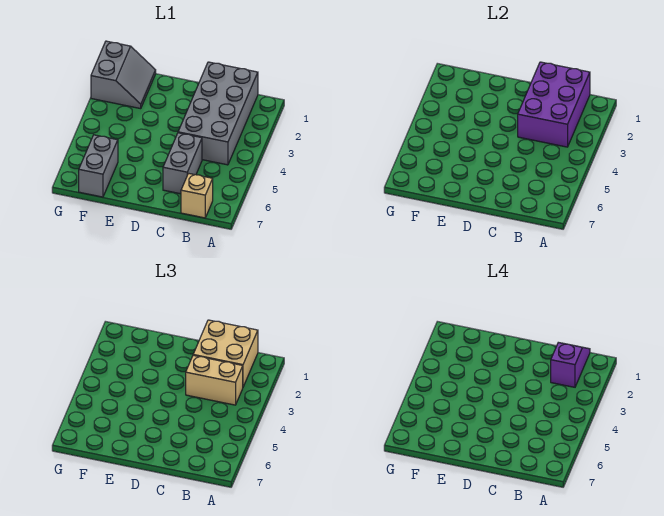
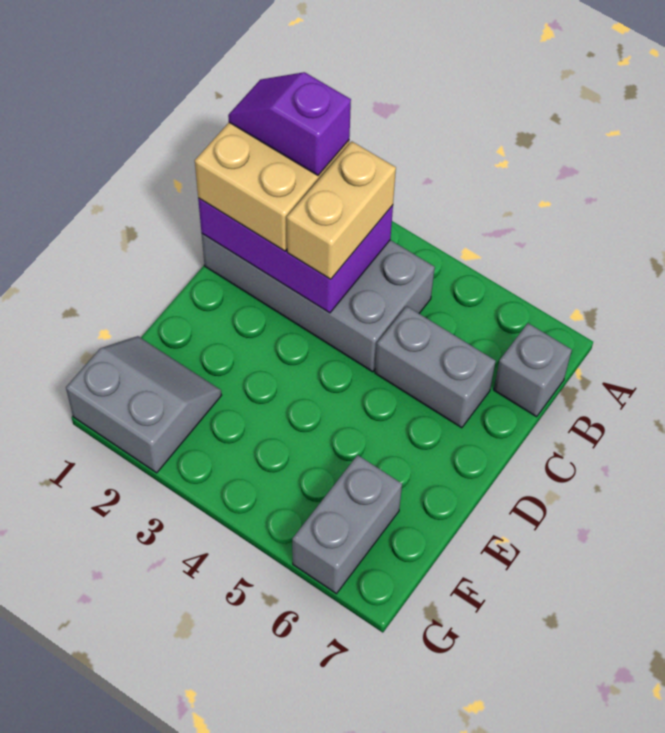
tan brick B7 level 1 -> grey brick B7 level 1
grey brick F6:F7 level 1 -> grey brick F6:G6 level 1

